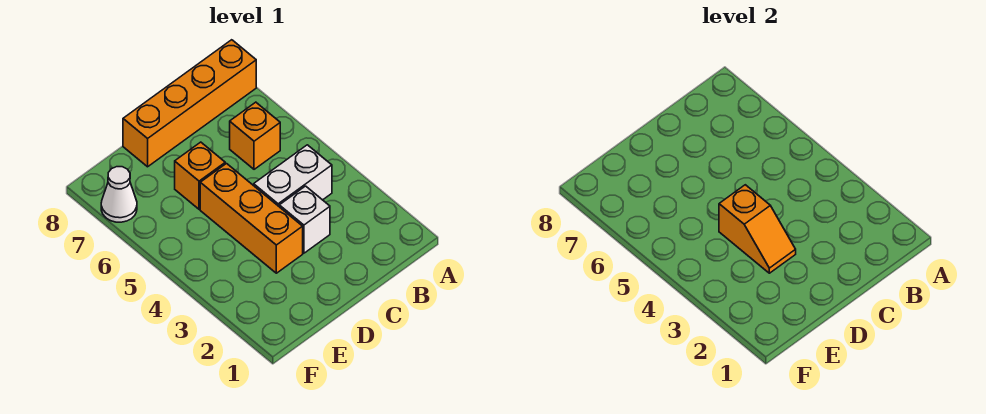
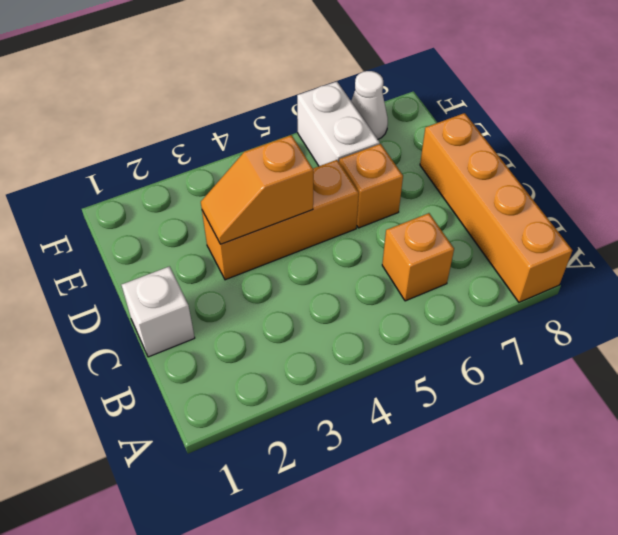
white brick B4:C4 level 1 -> white brick E6:F6 level 1
white brick C3 level 1 -> white brick C1 level 1

